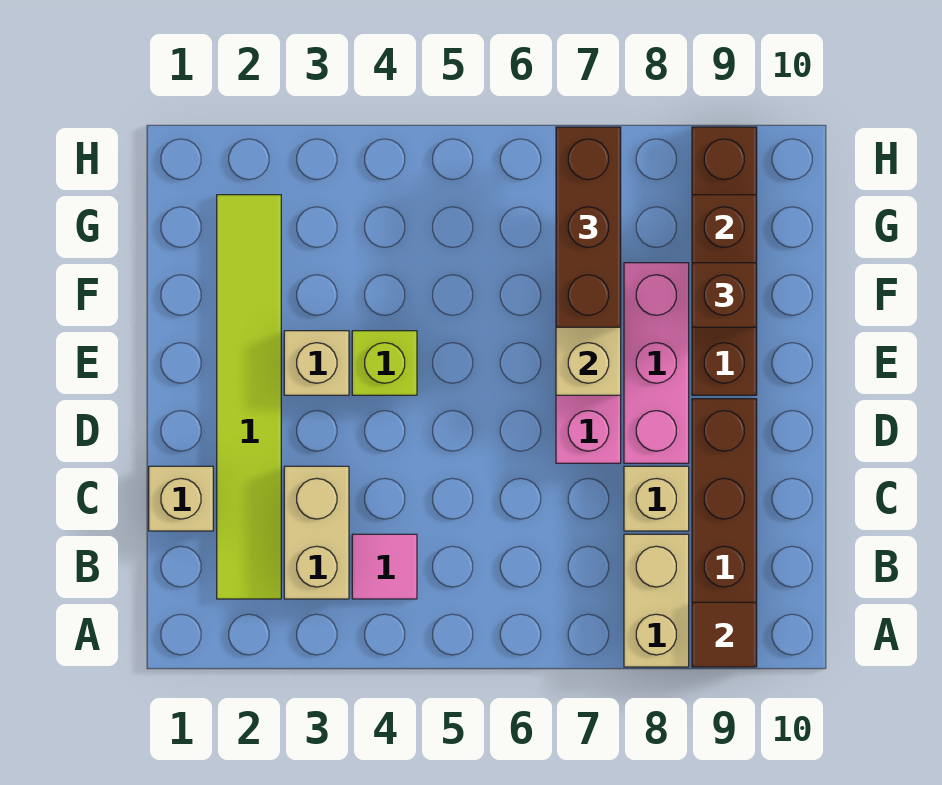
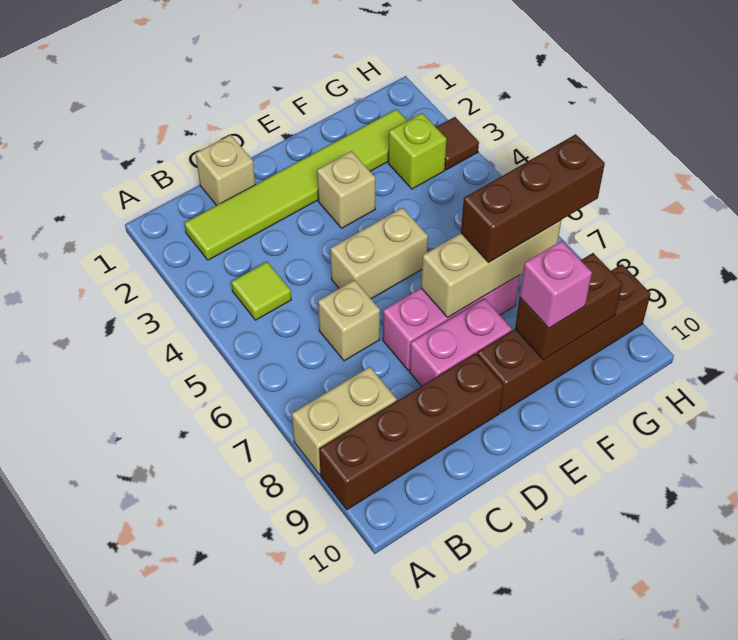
brown tile A9 level 2 -> brown tile H3 level 1
tan brick B3:C3 level 1 -> tan brick D5:E5 level 1
pink tile B4 level 1 -> lime tile B4 level 1
tan brick C8 level 1 -> tan brick C6 level 1
pink brick D8:F8 level 1 -> pink brick D8:E8 level 1
lime brick E4 level 1 -> lime brick G3 level 1
brown brick F9 level 3 -> pink brick F9 level 3

